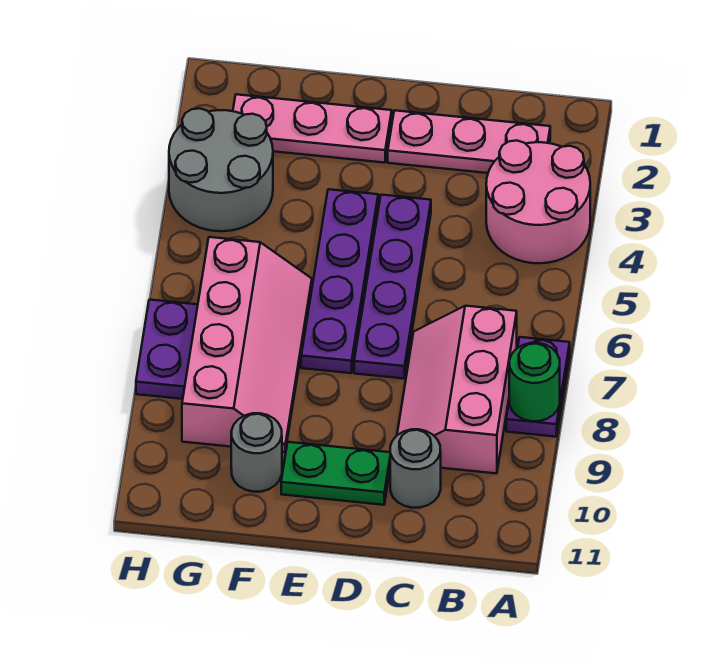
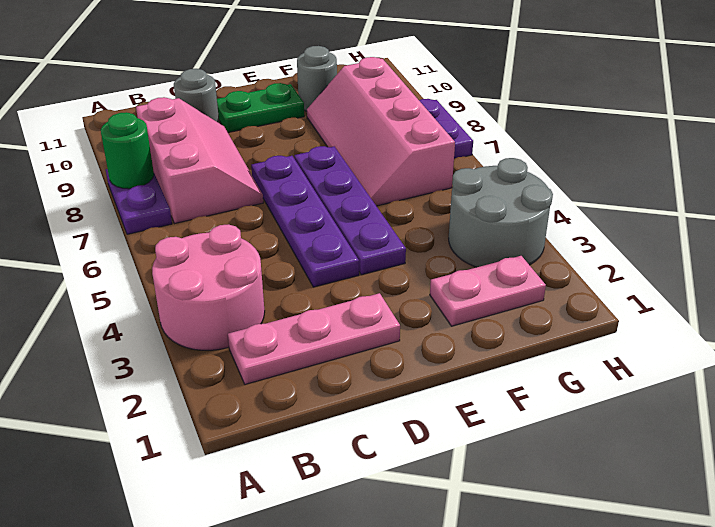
pink plate E2:G2 level 1 -> pink plate F2:G2 level 1

